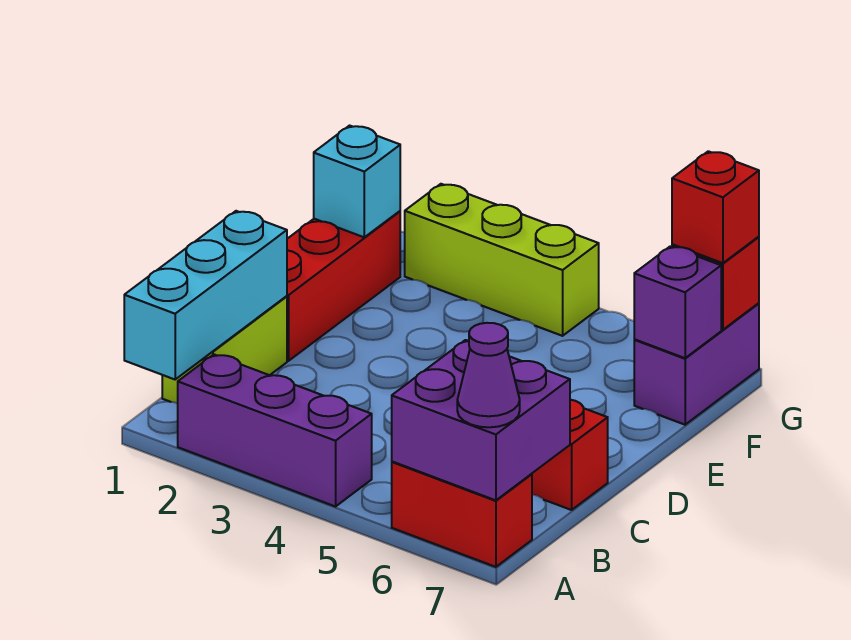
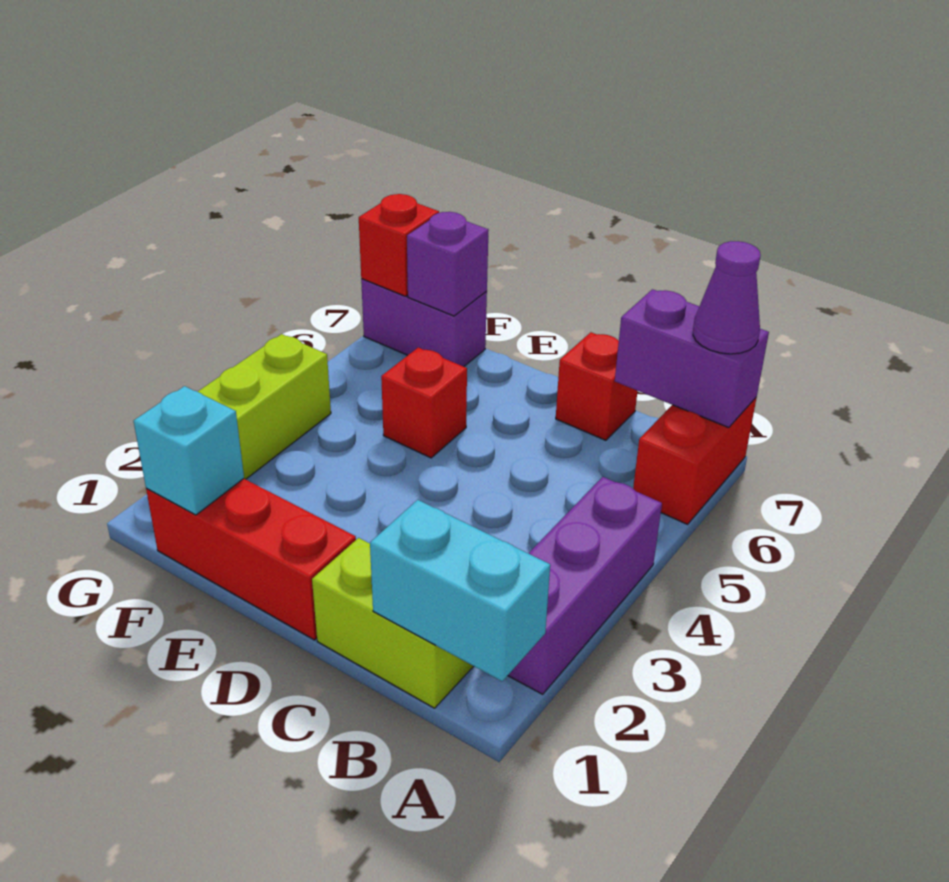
cyan brick A1:C1 level 2 -> cyan brick A1:B1 level 2
purple brick A6:B7 level 2 -> purple brick A7:B7 level 2
red brick G7 level 3 -> red brick E5 level 1

